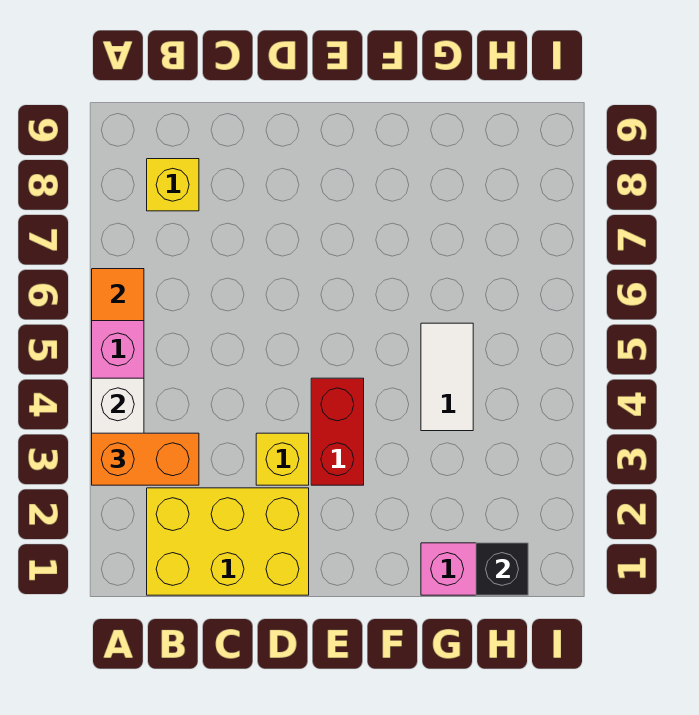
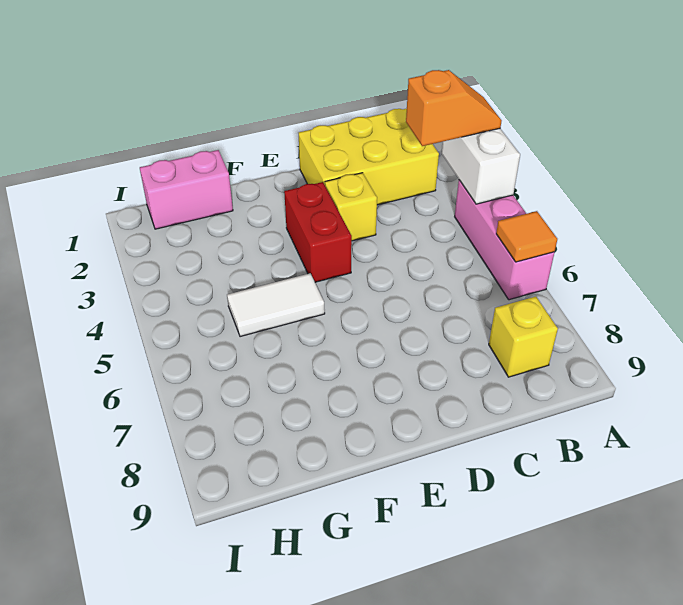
orange brick A3:B3 level 3 -> orange slope A3:B3 level 3 top B
white tile G4:G5 level 1 -> white tile F5:G5 level 1
black brick H1 level 2 -> none

